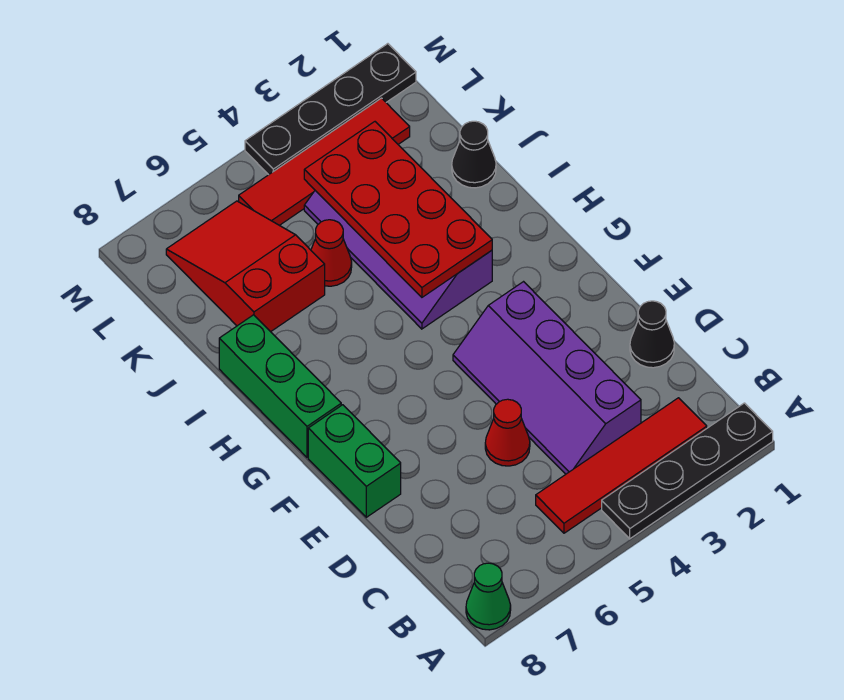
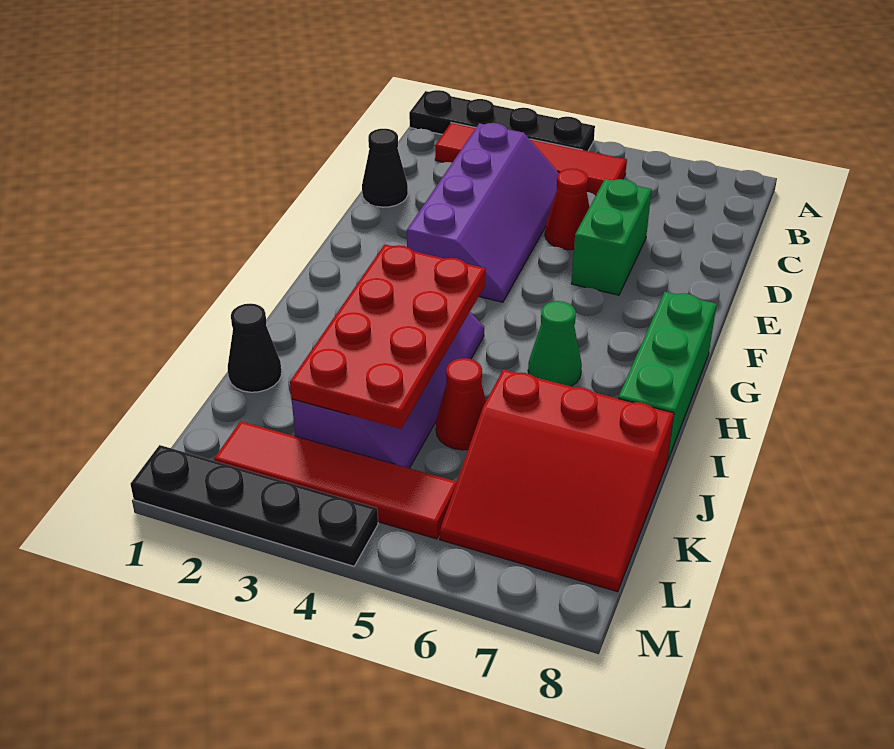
green cone A8 level 1 -> green cone H6 level 1
green brick E8:F8 level 1 -> green brick D6:E6 level 1
red slope J6:L7 level 1 top J -> red slope J6:L8 level 1 top J

